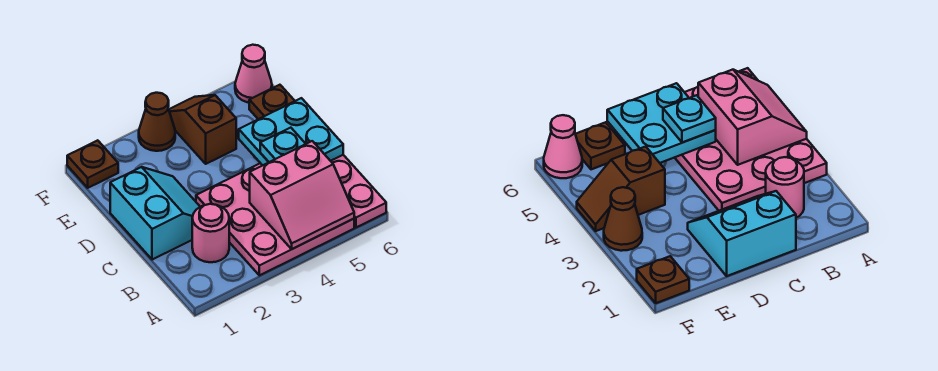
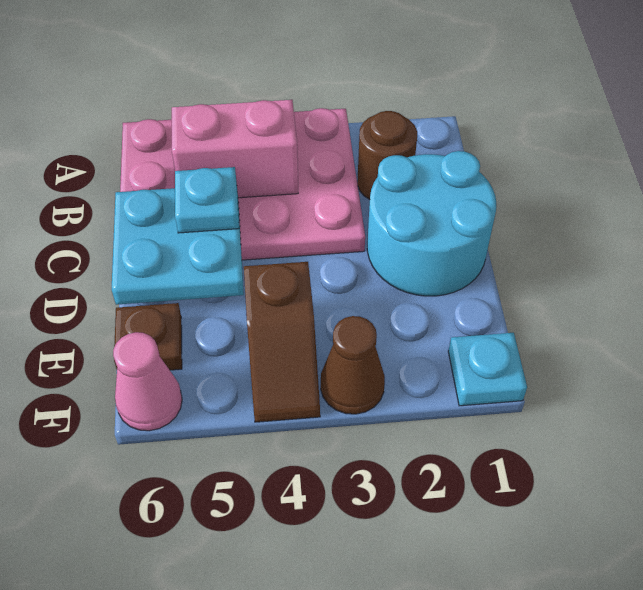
pink round brick B2 level 1 -> brown round brick B2 level 1
cyan slope C1:D2 level 1 top 1 -> cyan round brick C1:D2 level 1
brown plate F1 level 1 -> cyan plate F1 level 1

